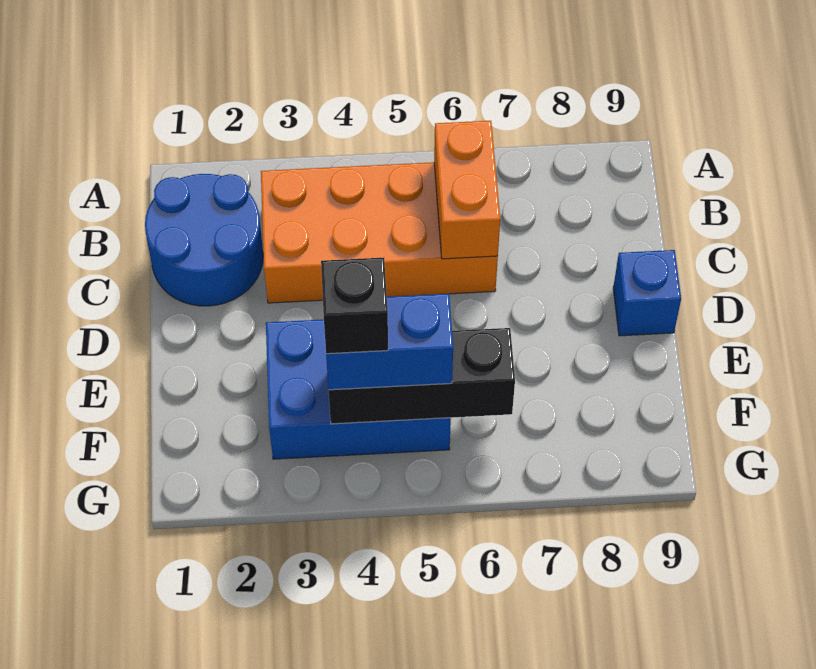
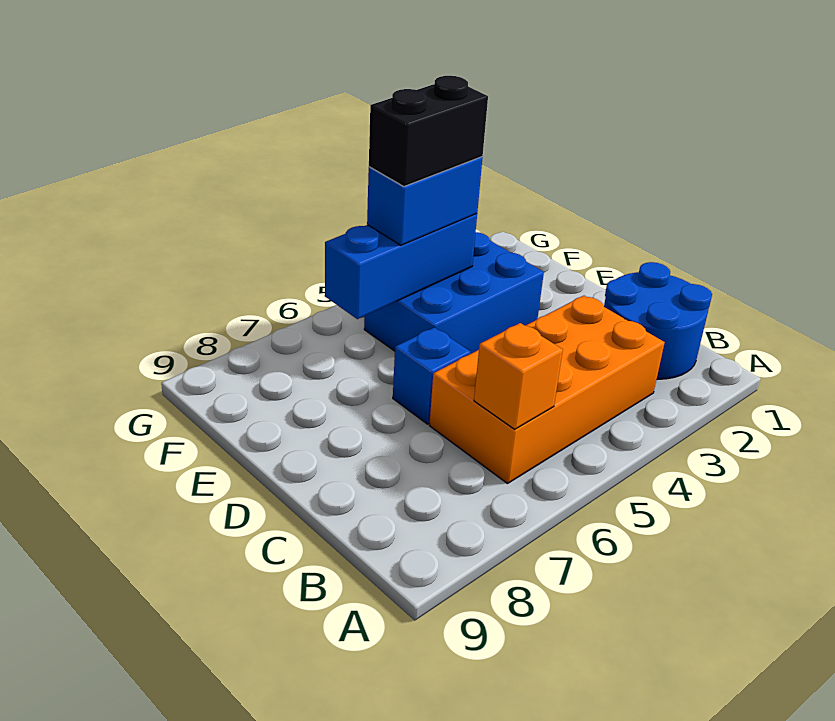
orange brick B6:C6 level 2 -> orange brick B6 level 2
blue brick D9 level 1 -> blue brick D6 level 1
black brick F4:F6 level 2 -> blue brick F4:F6 level 2
black brick F4 level 4 -> black brick F4:F5 level 4

